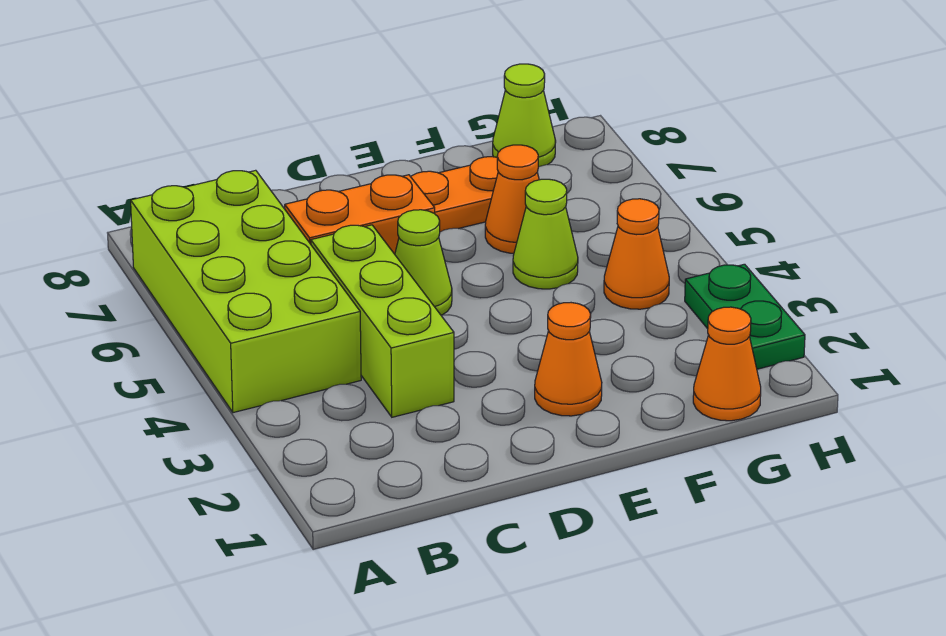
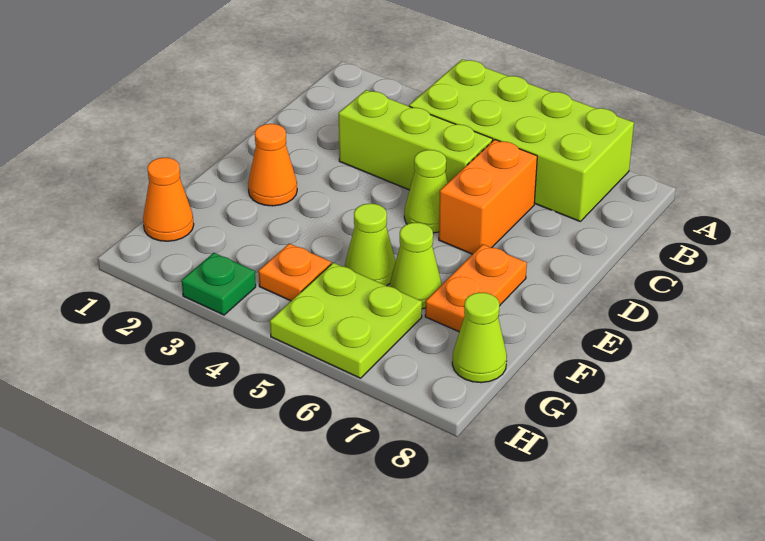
orange cone F6 level 1 -> lime cone F6 level 1
orange cone G4 level 1 -> orange plate G4 level 1
none -> lime plate G5:H6 level 1
green plate H2:H3 level 1 -> green plate H3 level 1

